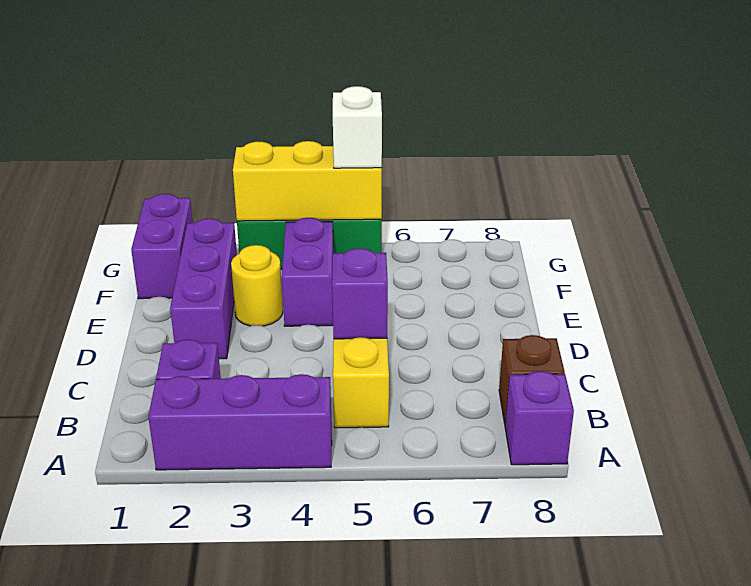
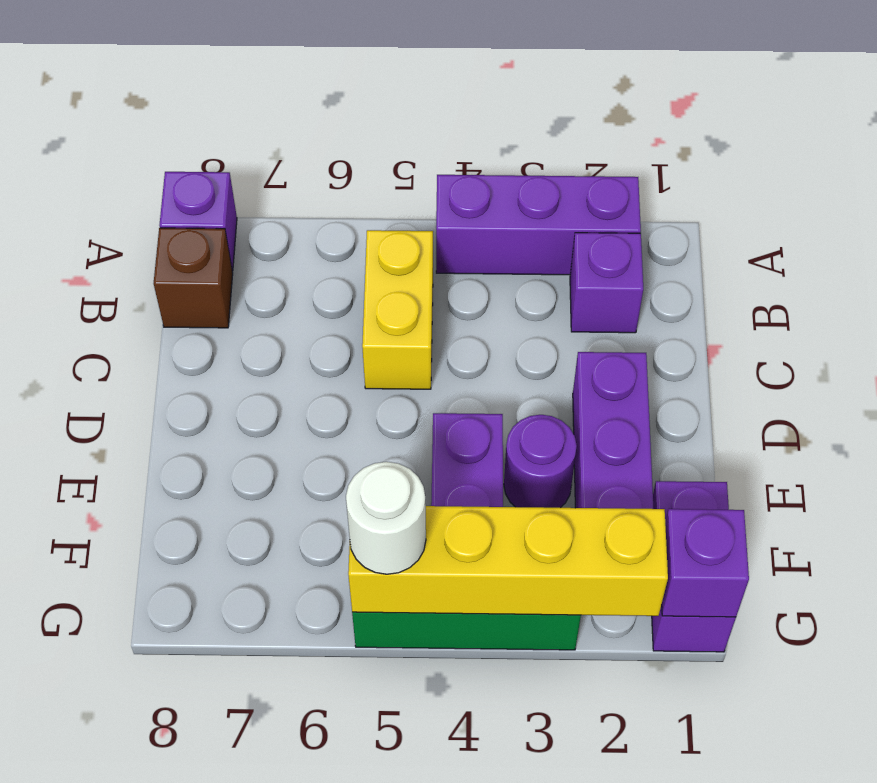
purple brick C5 level 2 -> purple brick G1 level 2
yellow round brick E3 level 1 -> purple round brick E3 level 1
yellow brick G3:G5 level 2 -> yellow brick G2:G5 level 2
white brick G5 level 3 -> white round brick G5 level 3

